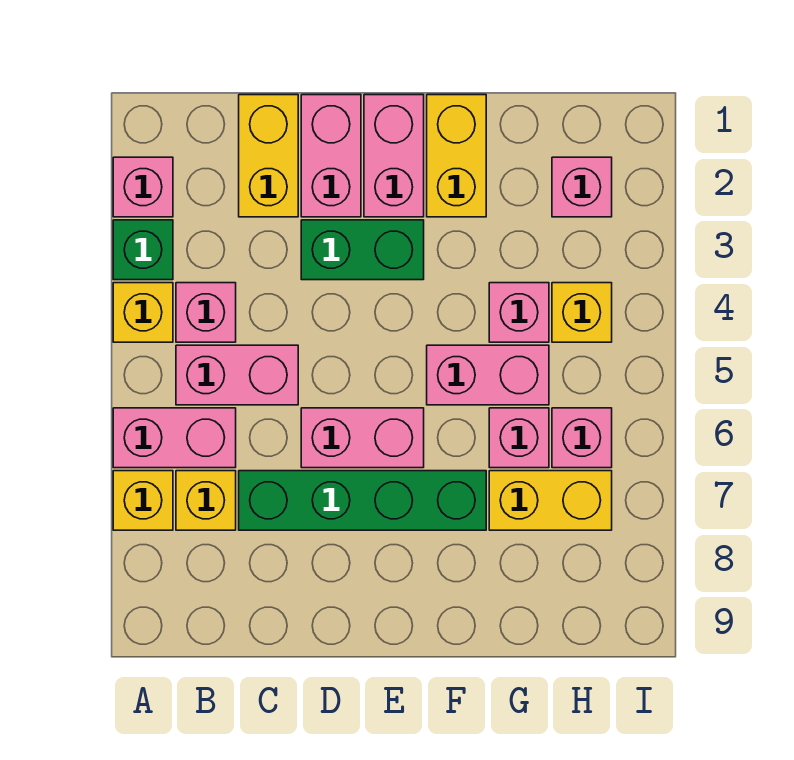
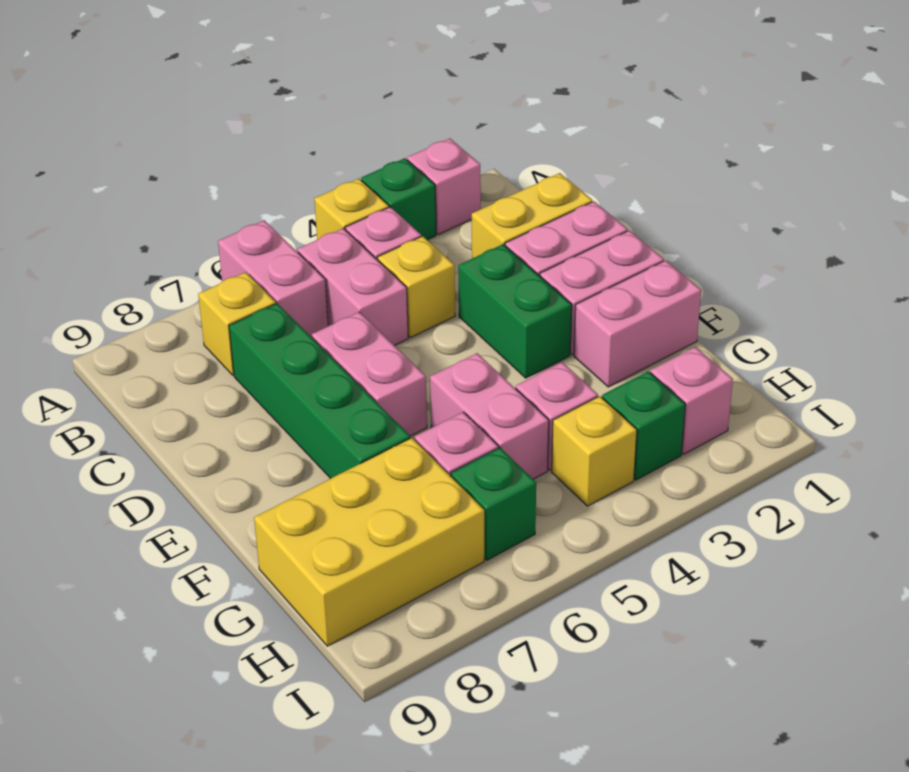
yellow brick A7 level 1 -> yellow brick C4 level 1
yellow brick F1:F2 level 1 -> pink brick F1:F2 level 1
yellow brick G7:H7 level 1 -> yellow brick G7:H9 level 1
none -> green brick H3 level 1
pink brick H6 level 1 -> green brick H6 level 1

